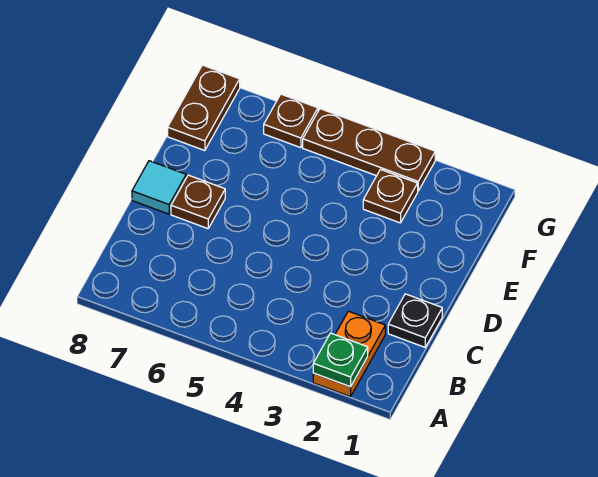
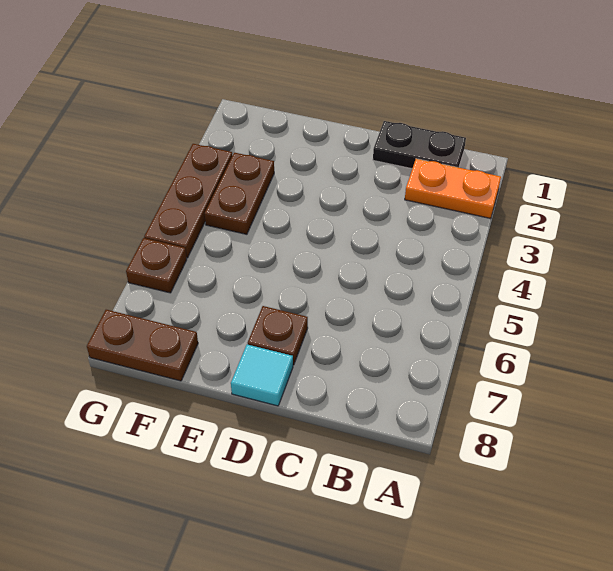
green plate A2 level 2 -> none
black plate C1 level 1 -> black plate B1:C1 level 1
brown plate F3 level 1 -> brown plate F3:F4 level 1

